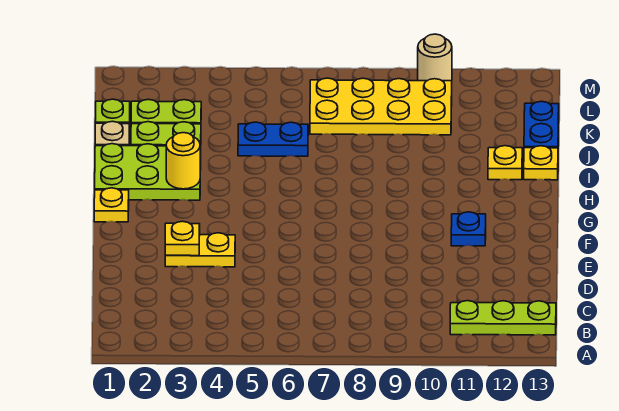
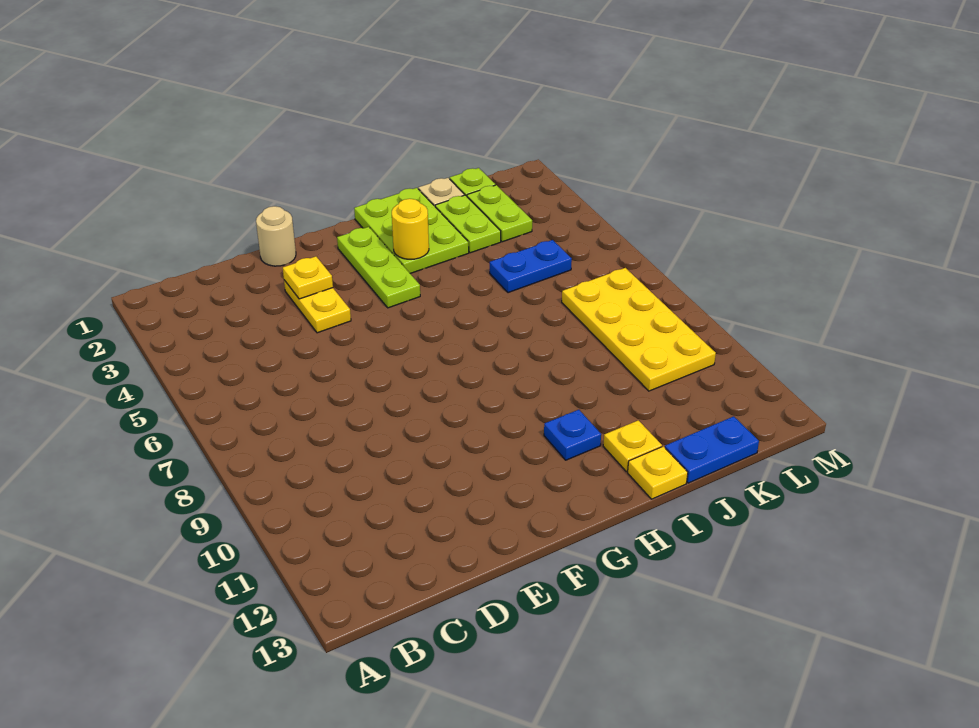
lime plate B11:B13 level 1 -> lime plate G2:G4 level 1
blue plate F11 level 1 -> blue plate H11 level 1
yellow plate G1 level 1 -> none
blue plate J5:J6 level 1 -> blue plate J5:K5 level 1
tan round brick M10 level 1 -> tan round brick E1 level 1

